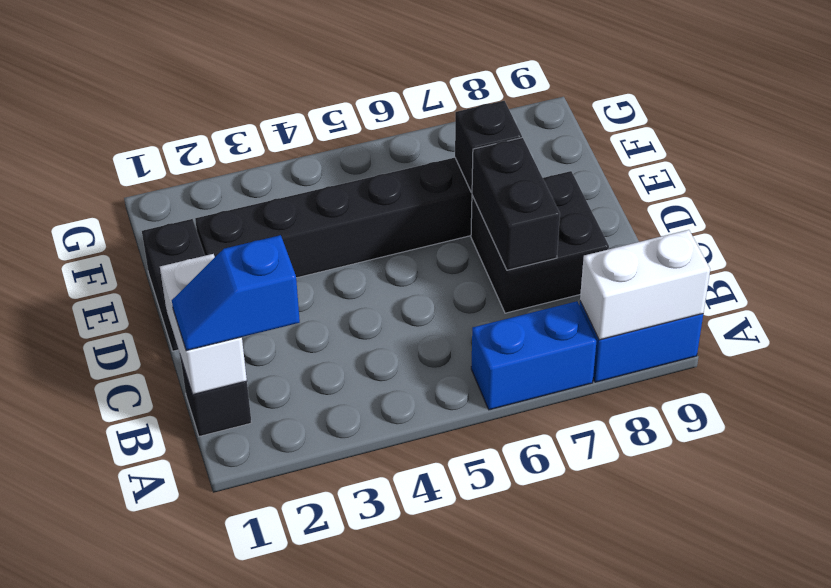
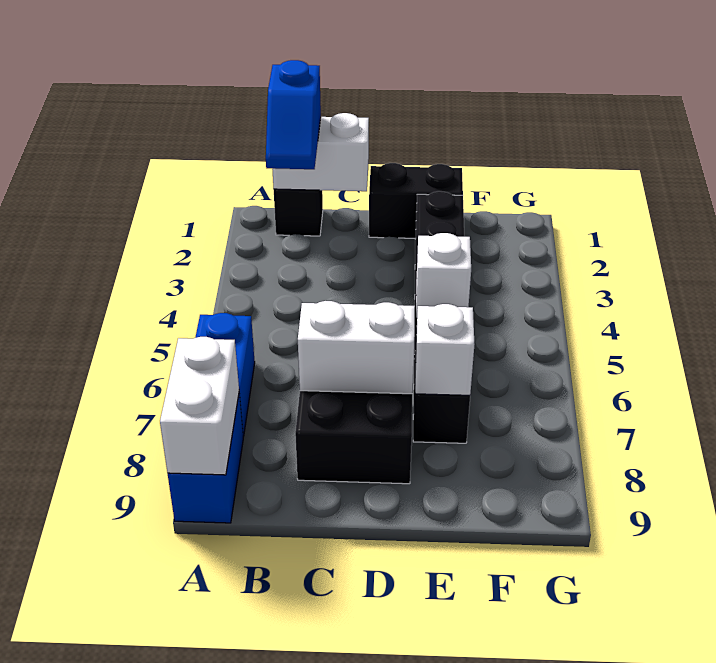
blue slope B1:B2 level 3 top 2 -> blue slope B1:B2 level 3 top 1
black brick C7:D7 level 2 -> white brick C7:D7 level 2
none -> white brick E5 level 2
black brick E7 level 2 -> white brick E7 level 2

